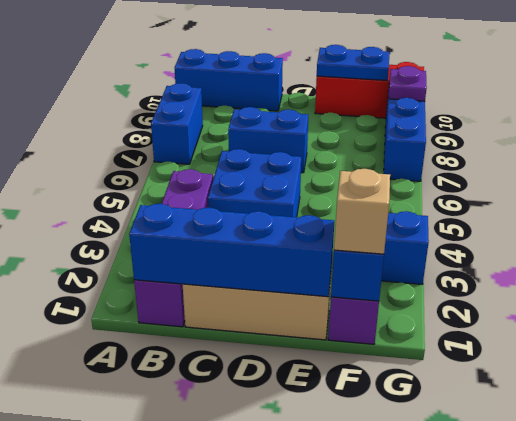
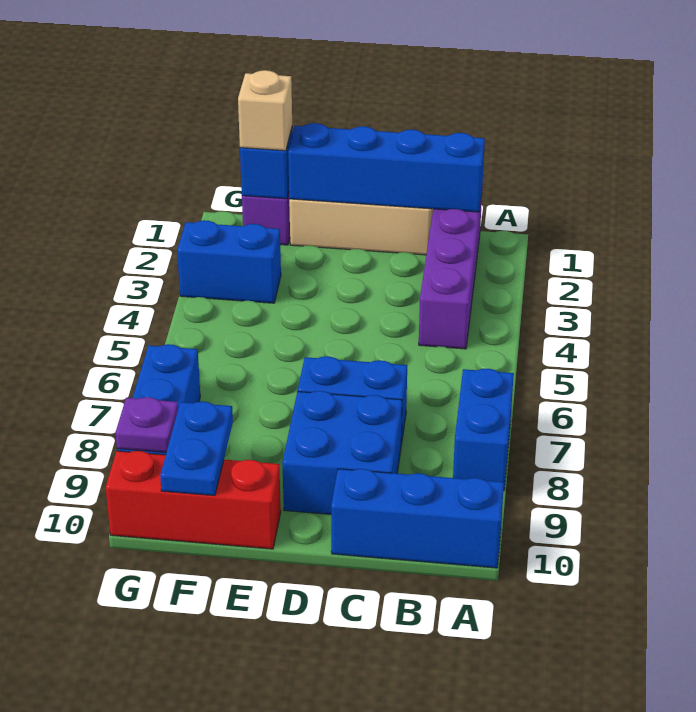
blue brick C4:D5 level 1 -> blue brick C8:D9 level 1
blue plate E10:F10 level 2 -> blue plate F9:F10 level 2

